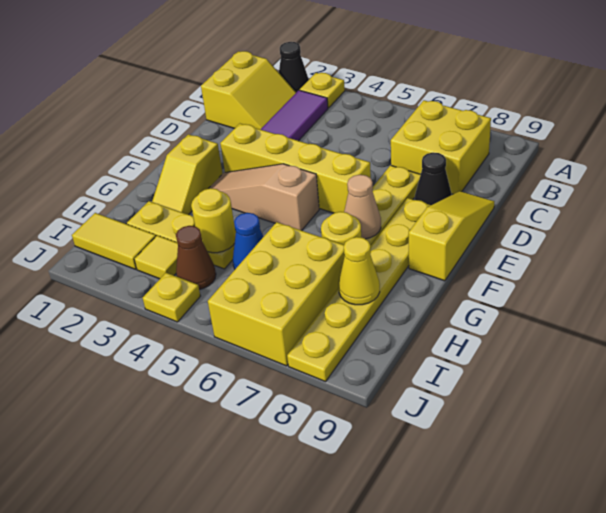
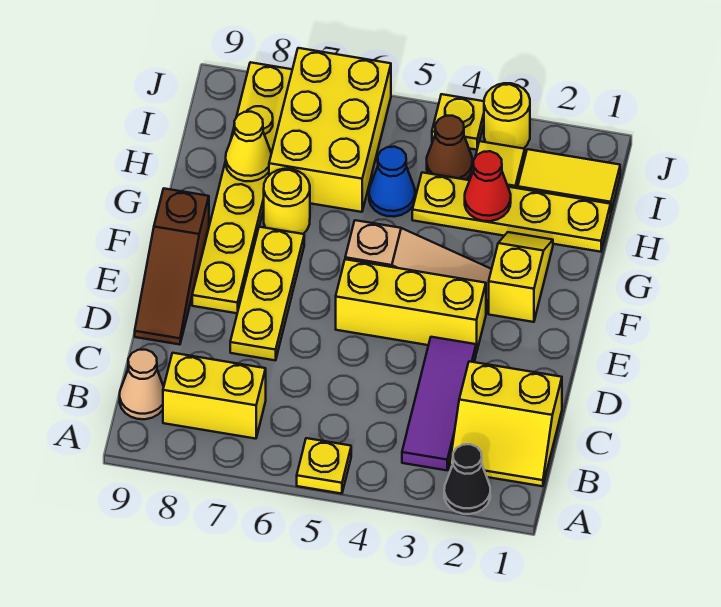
yellow plate A3 level 1 -> yellow plate A5 level 1
yellow slope B1:C2 level 1 top 1 -> yellow slope B1:C2 level 1 top C
yellow brick B7:C8 level 1 -> yellow brick B7:B8 level 1
black cone D8 level 1 -> none
yellow slope D9:F9 level 1 top F -> brown slope D9:F9 level 1 top F
yellow brick E3:E6 level 1 -> yellow brick E3:E5 level 1
tan cone F7 level 2 -> tan cone B9 level 1
yellow plate H2:H4 level 1 -> yellow plate H1:H4 level 1
none -> red cone H3 level 2
yellow round brick H4 level 2 -> yellow round brick J3 level 1

